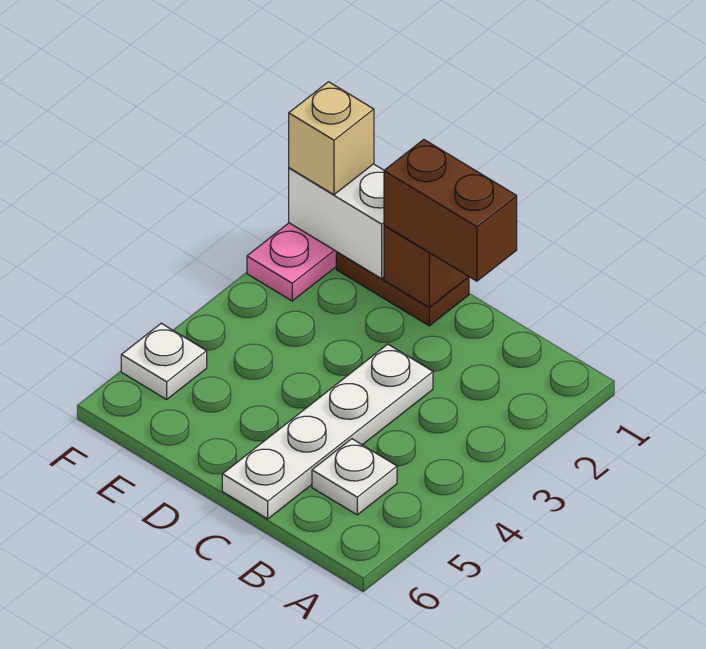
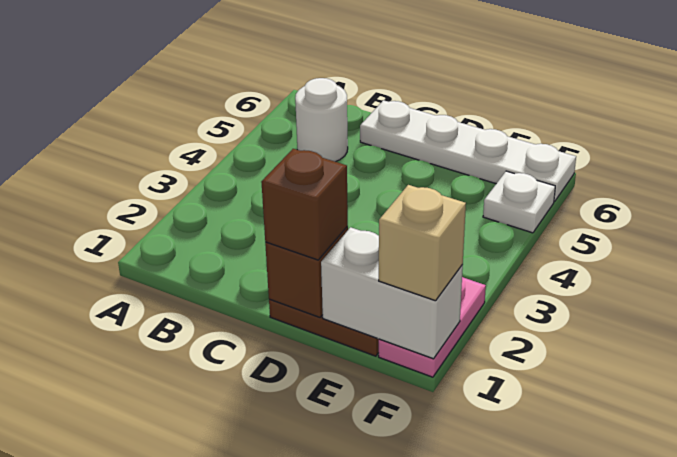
white plate B5 level 1 -> white round brick B5 level 1
brown brick C1:D1 level 3 -> brown brick D1 level 3
white plate C3:C6 level 1 -> white plate C6:F6 level 1

